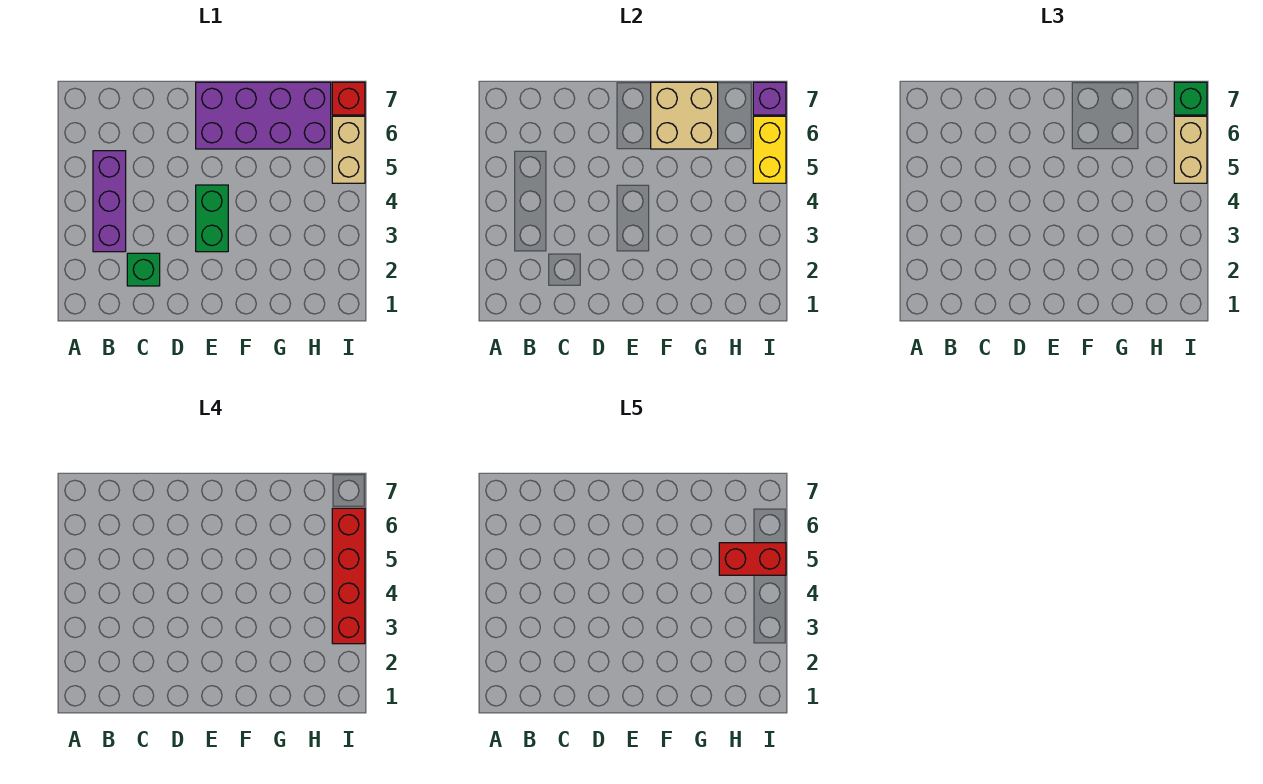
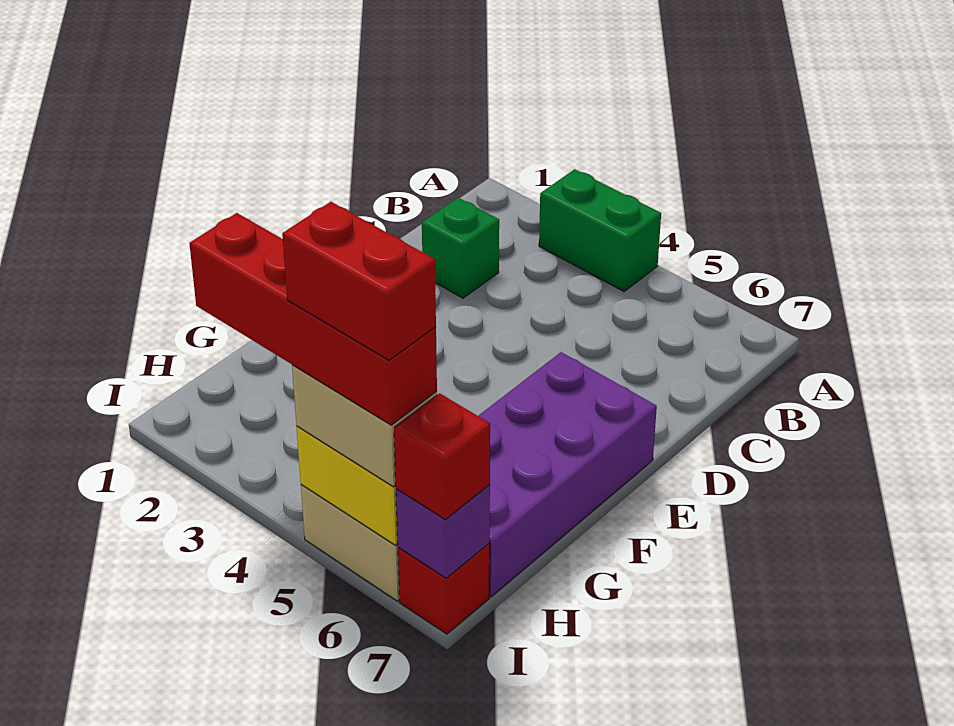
purple brick B3:B5 level 1 -> none
green brick E3:E4 level 1 -> green brick A3:A4 level 1
tan brick F6:G7 level 2 -> none
red brick H5:I5 level 5 -> red brick I5:I6 level 5
green brick I7 level 3 -> red brick I7 level 3

